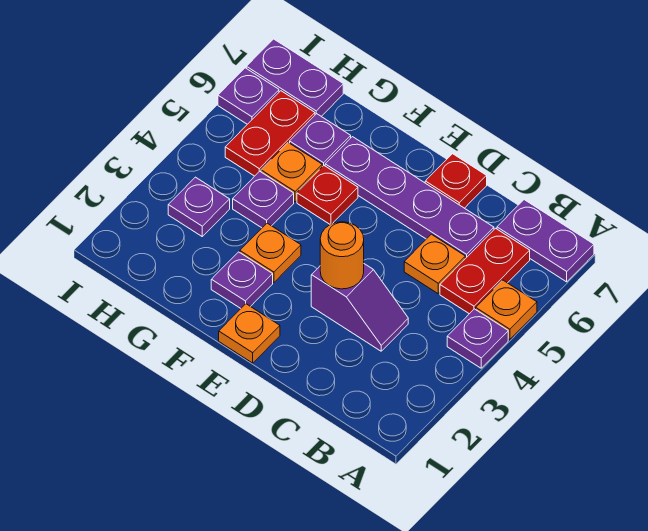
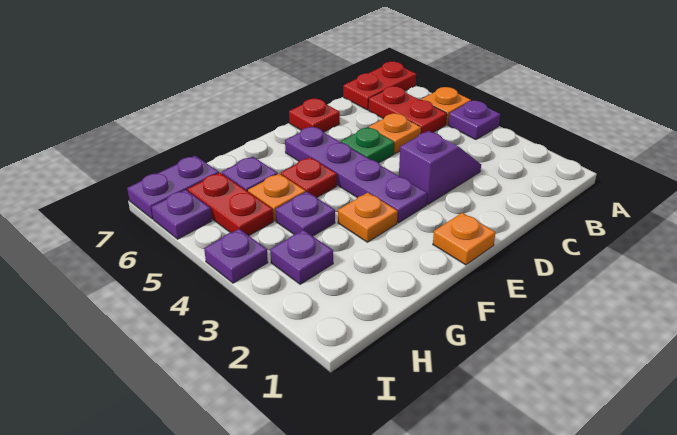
purple plate A7:B7 level 1 -> red plate A7:B7 level 1
purple plate C6:F6 level 1 -> purple plate E3:E6 level 1
orange round brick D3 level 2 -> none
none -> green plate D5 level 1
purple plate F2 level 1 -> purple plate I4 level 1

